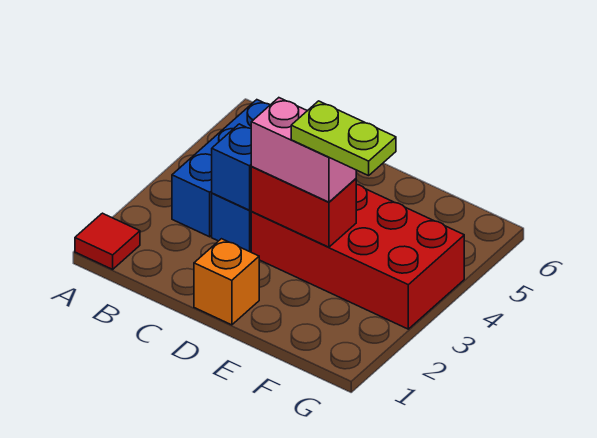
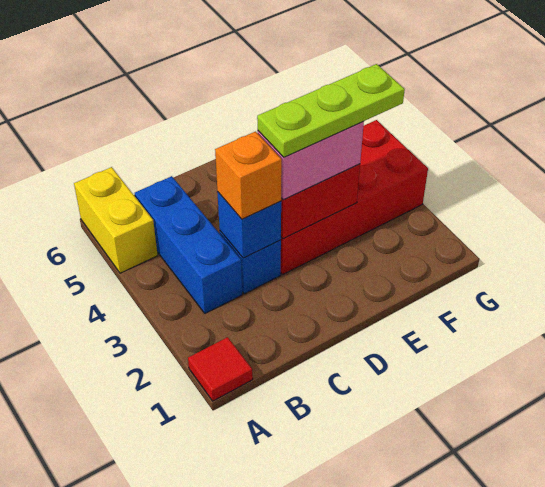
none -> yellow brick A5:A6 level 1
orange brick D1 level 1 -> orange brick C3 level 3
lime plate E3:F3 level 4 -> lime plate D3:F3 level 4

